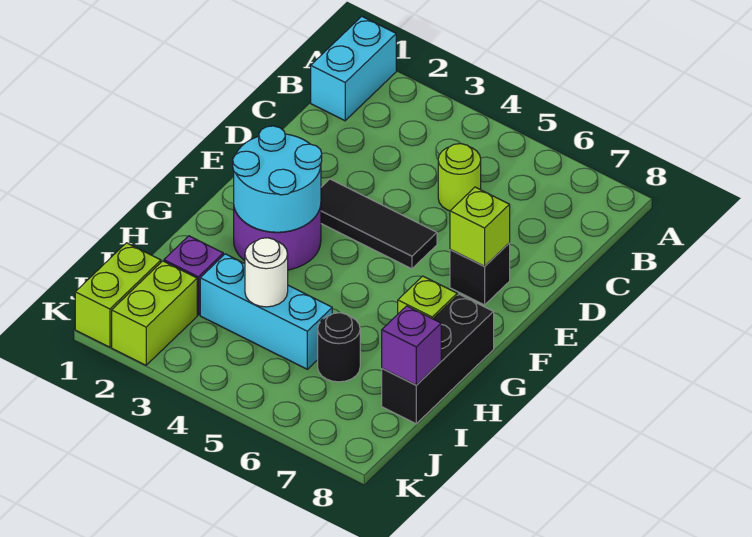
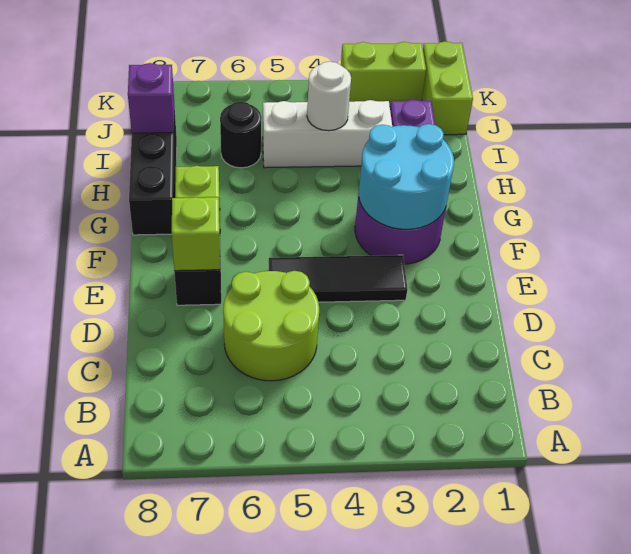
cyan brick A1:B1 level 1 -> none
lime round brick C5 level 1 -> lime round brick C5:D6 level 1
cyan brick I3:I5 level 1 -> white brick I3:I5 level 1
lime brick J2:K2 level 1 -> lime brick K2:K3 level 1

